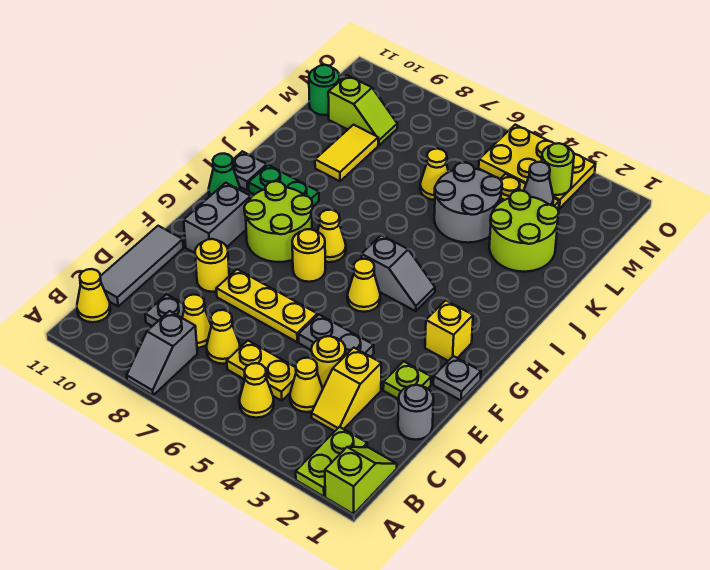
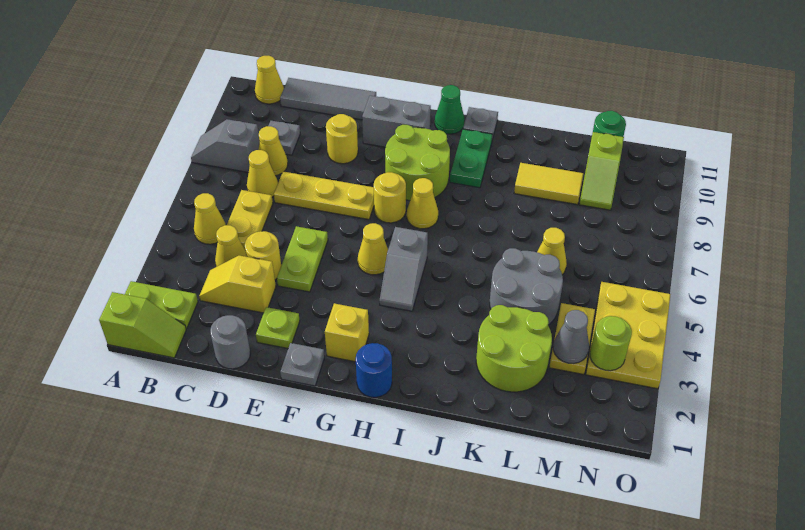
grey plate E4:E5 level 1 -> lime plate E4:E5 level 1
yellow plate E6:E8 level 1 -> yellow plate D7:F7 level 1
none -> blue round brick H1 level 1

